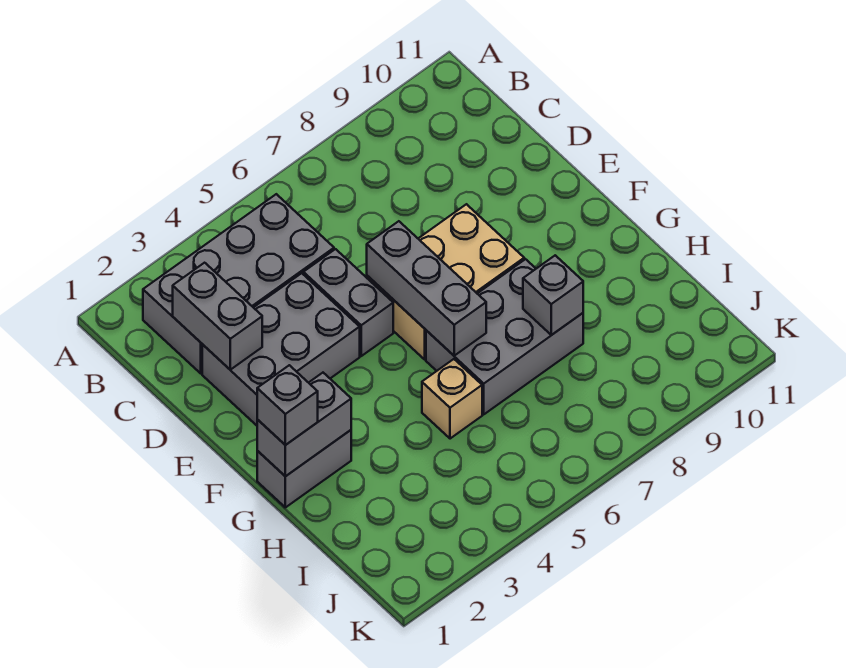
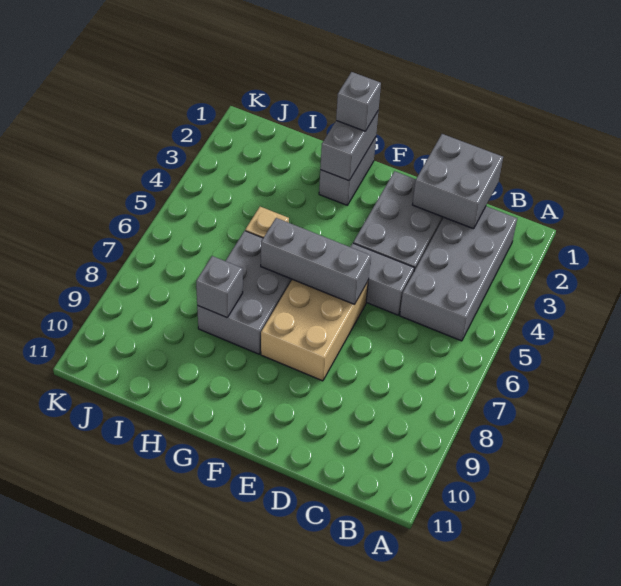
grey brick C2:D2 level 2 -> grey brick C1:D2 level 2

